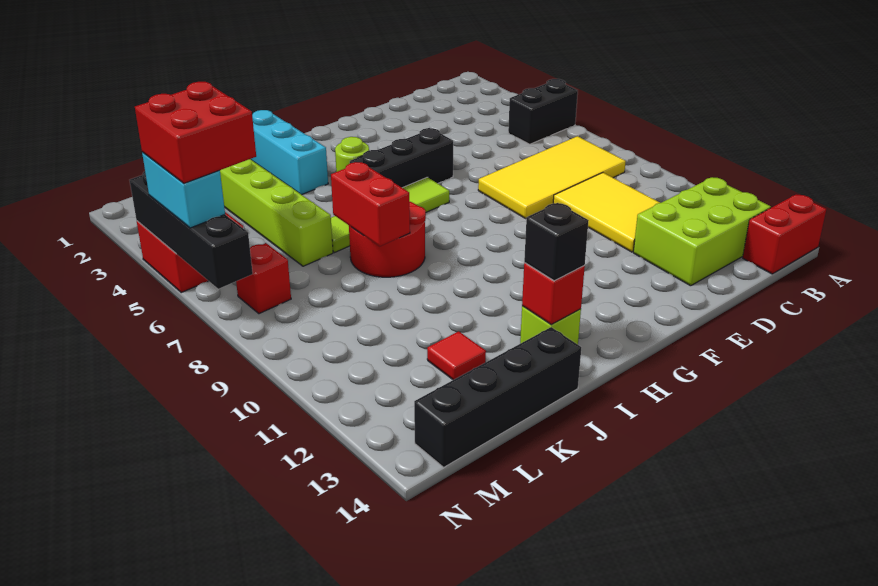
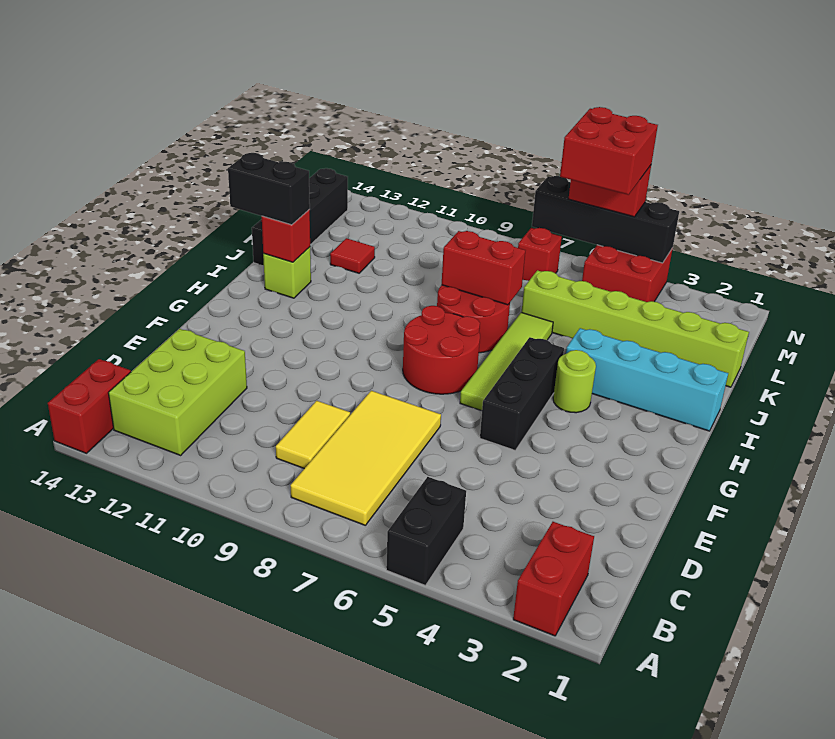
none -> red brick A2:B2 level 1
yellow tile C9:D11 level 1 -> yellow tile C9:D9 level 1
none -> red round brick G7:H8 level 1
cyan brick I1:I3 level 1 -> cyan brick I1:I4 level 1
black brick I13 level 3 -> black brick I13:I14 level 3
cyan brick N5:N6 level 3 -> red brick N5:N6 level 3

